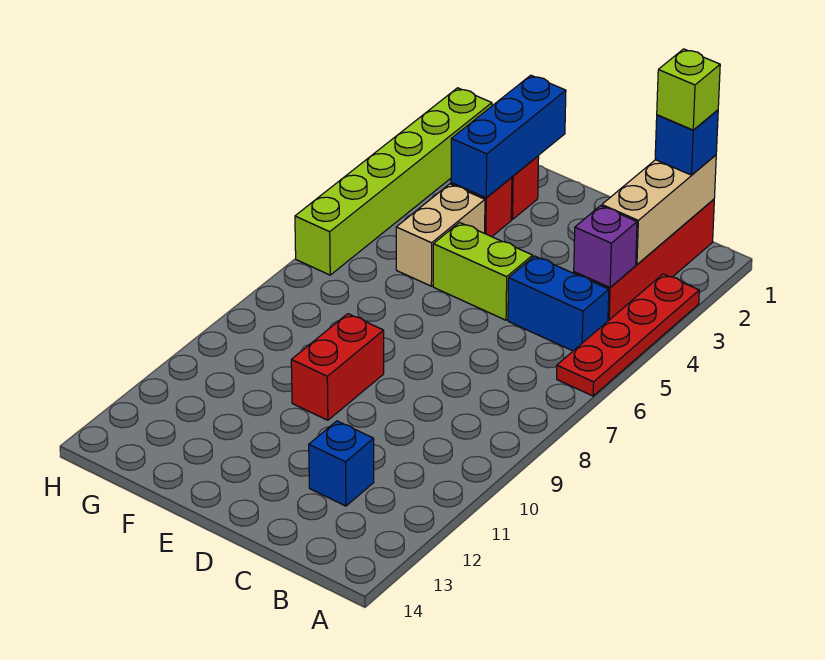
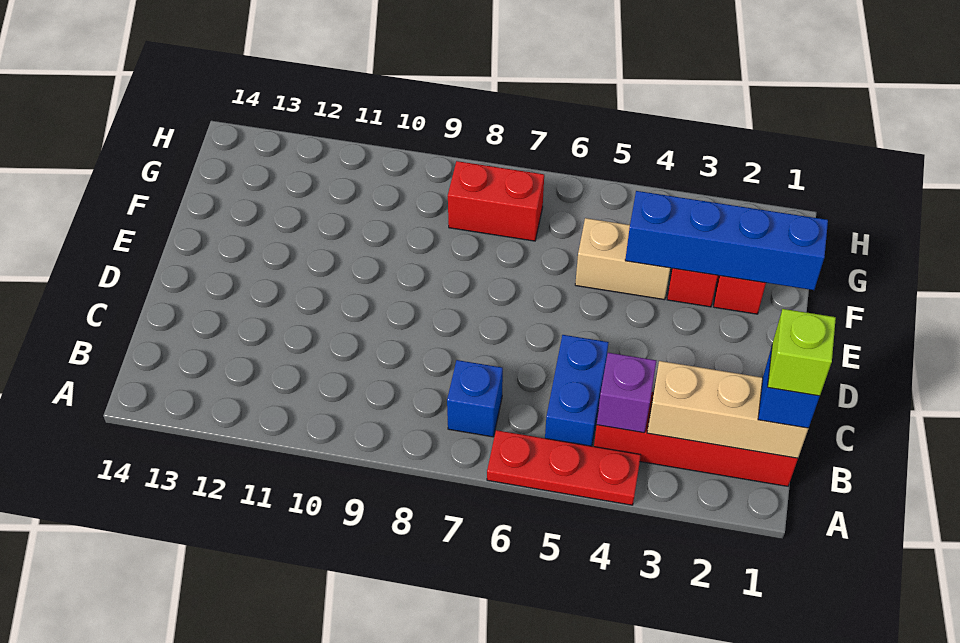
red plate A3:A6 level 1 -> red plate A4:A6 level 1
blue brick C12 level 1 -> blue brick B7 level 1
lime brick D5:E5 level 1 -> none
red brick E9:E10 level 1 -> red brick G7:G8 level 1
blue brick F1:F3 level 2 -> blue brick F1:F4 level 2
lime brick H1:H6 level 1 -> none

